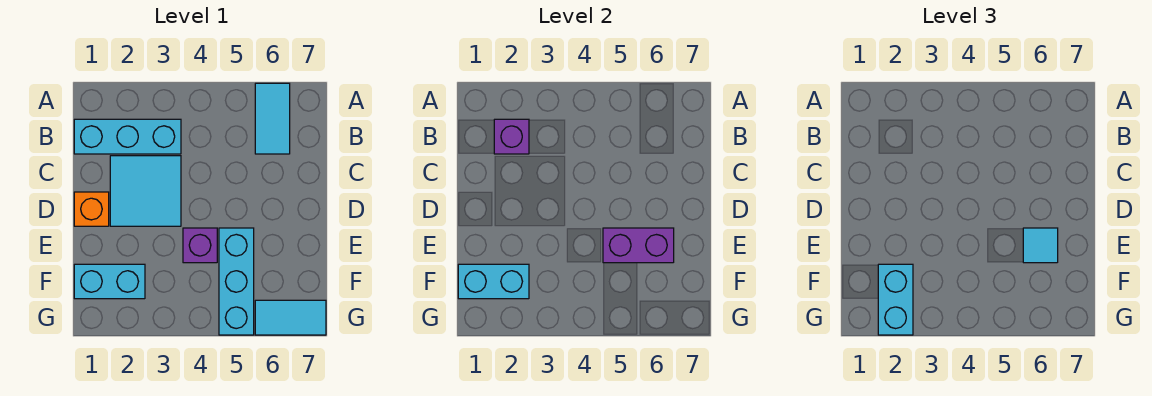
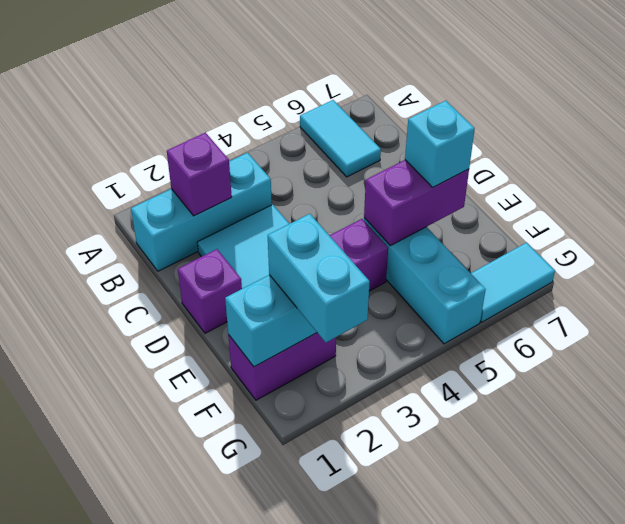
orange brick D1 level 1 -> purple brick D1 level 1
cyan tile E6 level 3 -> cyan brick E6 level 3
cyan brick F1:F2 level 1 -> purple brick F1:F2 level 1

